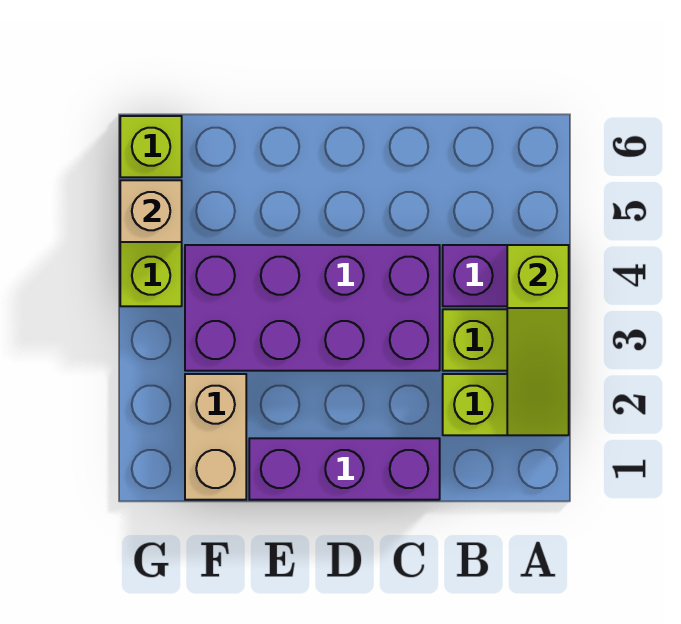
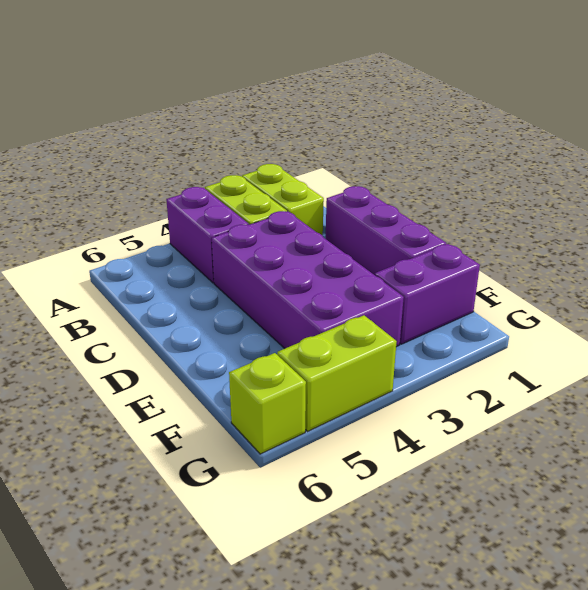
lime slope A2:A4 level 2 top 4 -> none
tan brick F1:F2 level 1 -> purple brick F1:F2 level 1
tan brick G5 level 2 -> none

